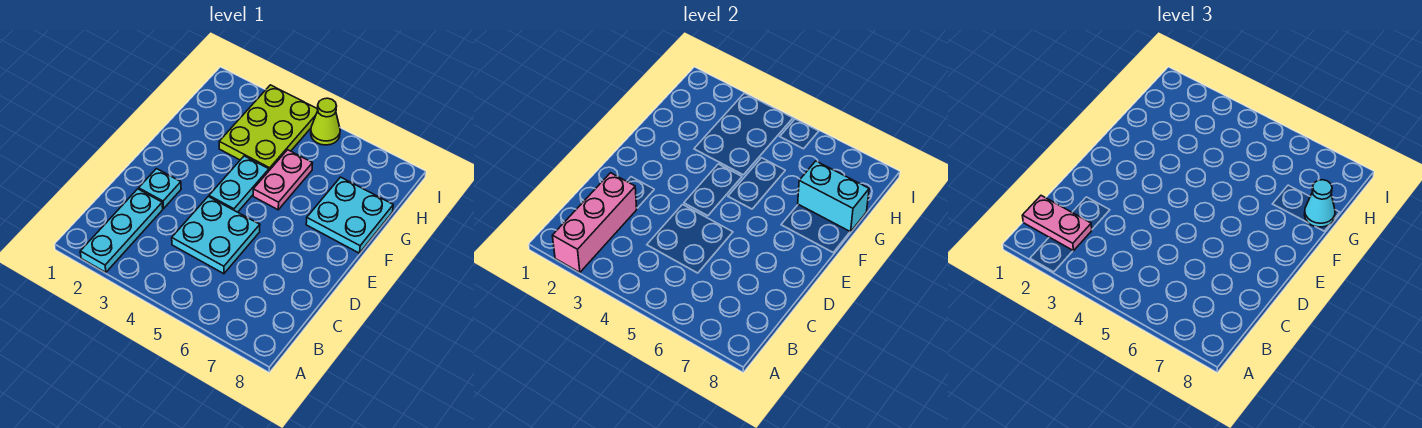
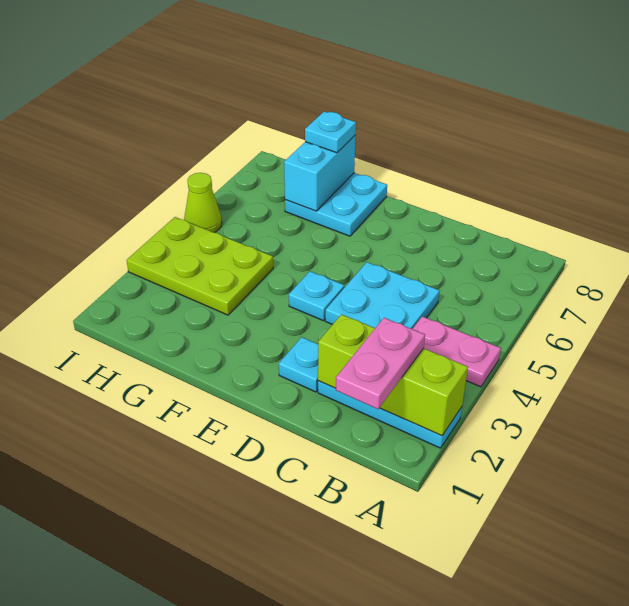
pink brick A2:C2 level 2 -> lime brick A2:C2 level 2
cyan plate E4:F4 level 1 -> cyan plate E4 level 1
pink plate F5:G5 level 1 -> pink plate A4:B4 level 1
cyan cone G8 level 3 -> cyan plate G8 level 3

